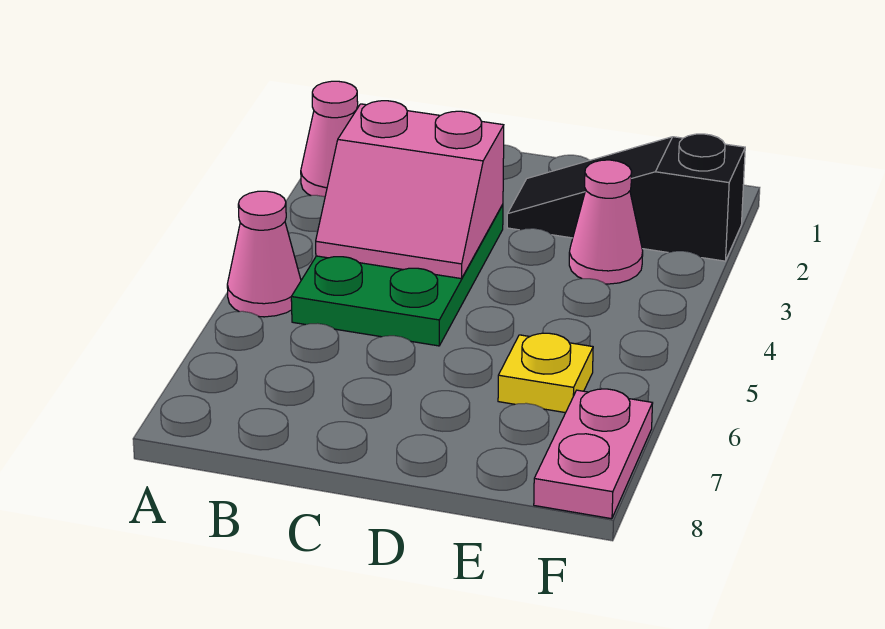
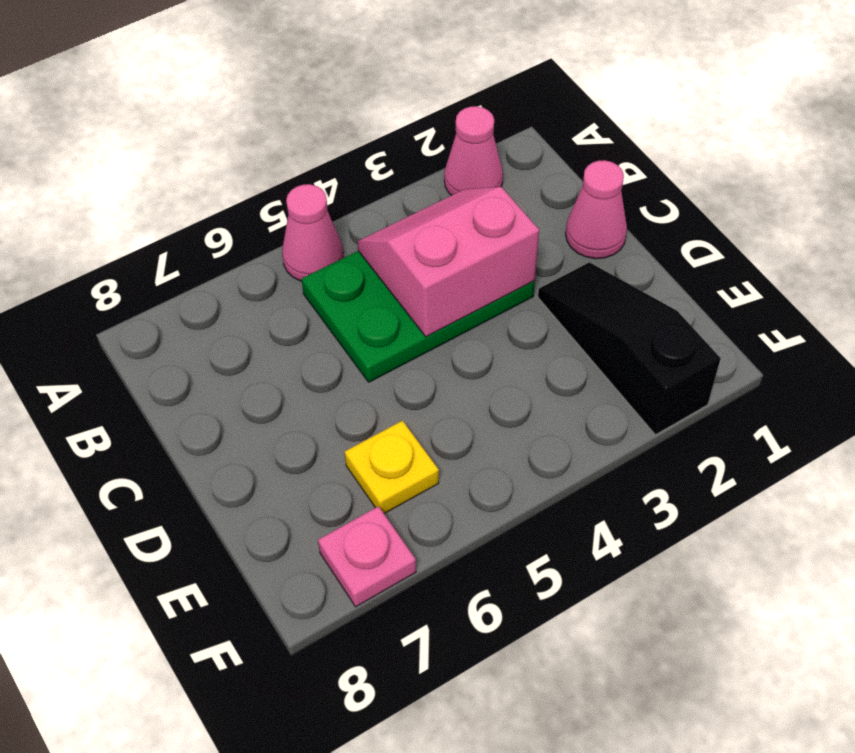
pink slope B3:C4 level 2 top 3 -> pink slope B3:C4 level 2 top C
pink cone E3 level 1 -> pink cone C1 level 1
pink plate F7:F8 level 1 -> pink plate F7 level 1

